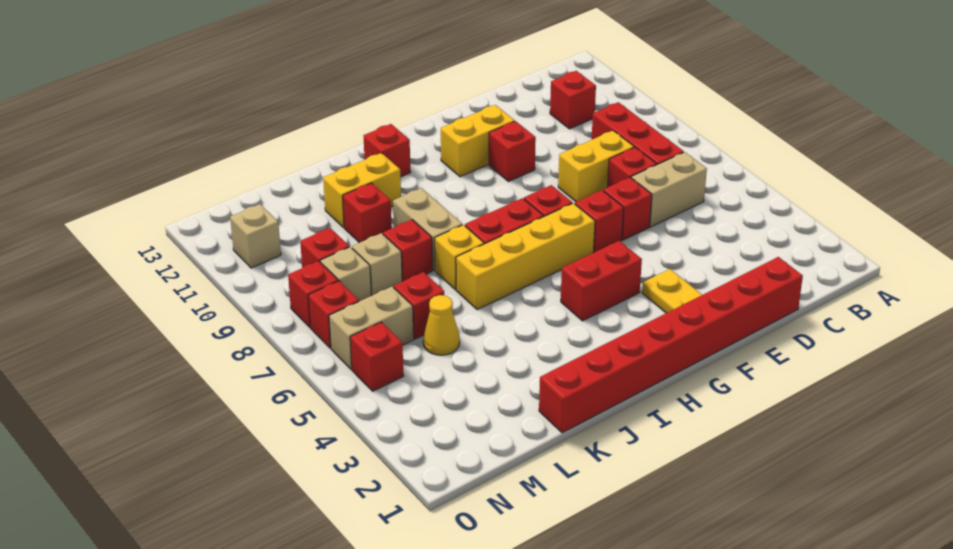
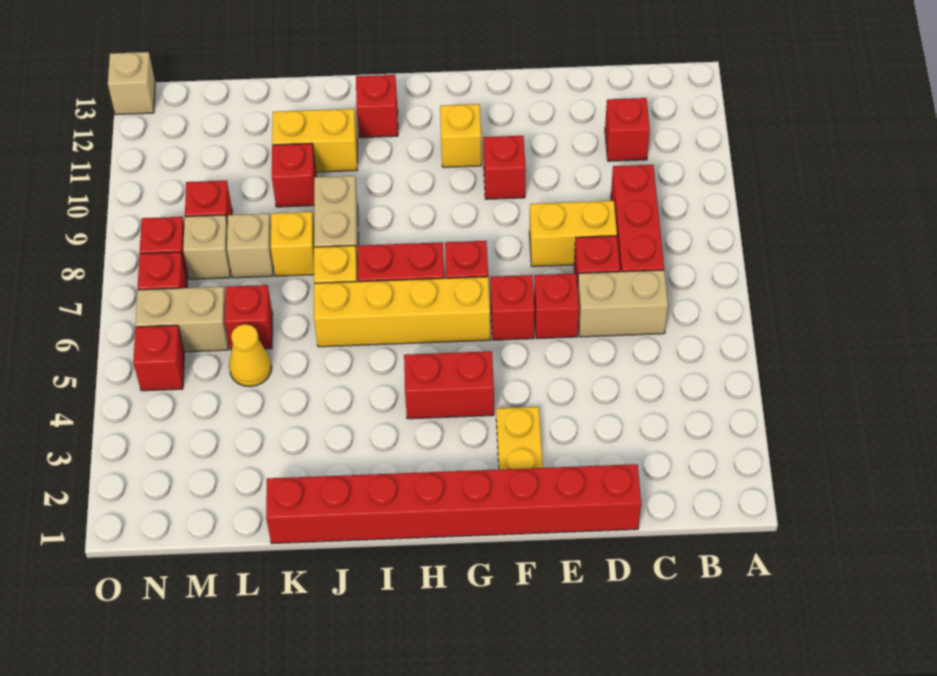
yellow brick F11:G11 level 1 -> yellow brick G11 level 1
red brick K8 level 1 -> yellow brick K8 level 1
tan brick N11 level 1 -> tan brick O13 level 1

